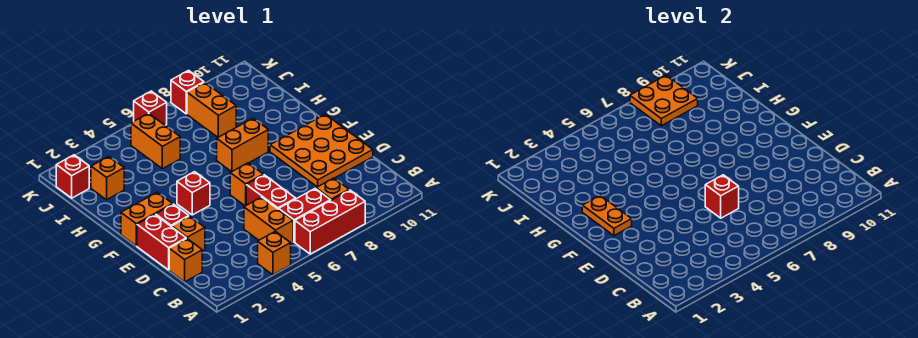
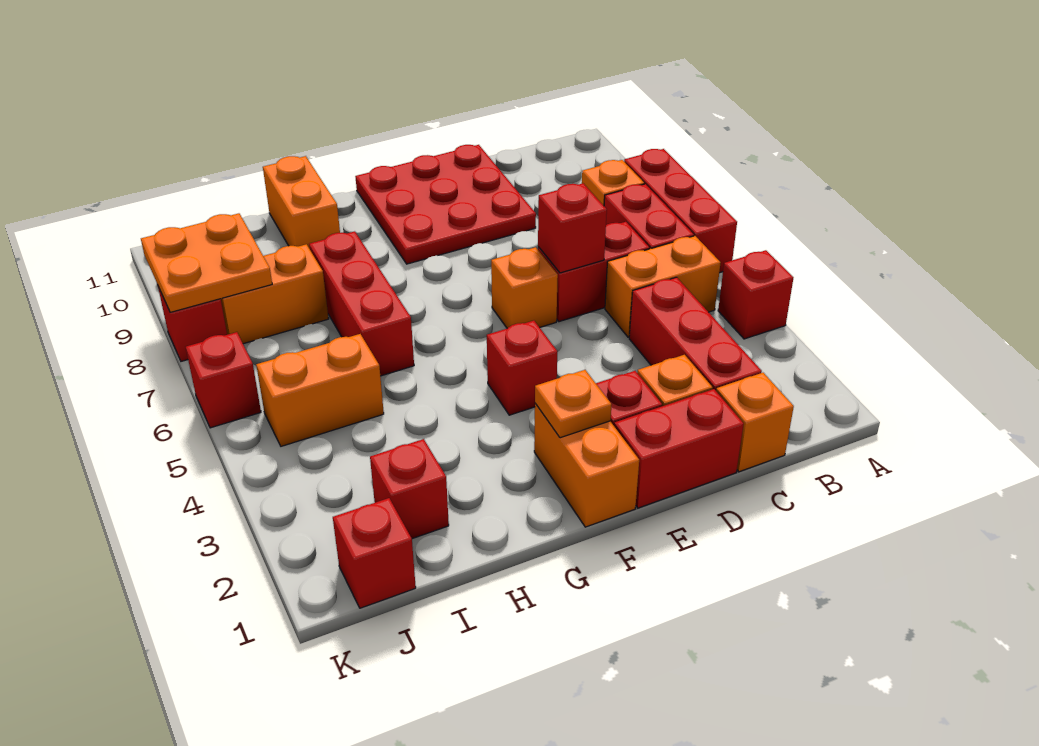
orange brick A4 level 1 -> red brick A4 level 1
none -> red brick C2:C4 level 1
orange plate D9:F11 level 1 -> red plate D9:F11 level 1
orange plate F2:G2 level 2 -> orange plate F2 level 2
orange brick G7:G8 level 1 -> orange brick H10:H11 level 1
none -> red brick H6:H8 level 1
orange brick I2 level 1 -> red brick I2 level 1

